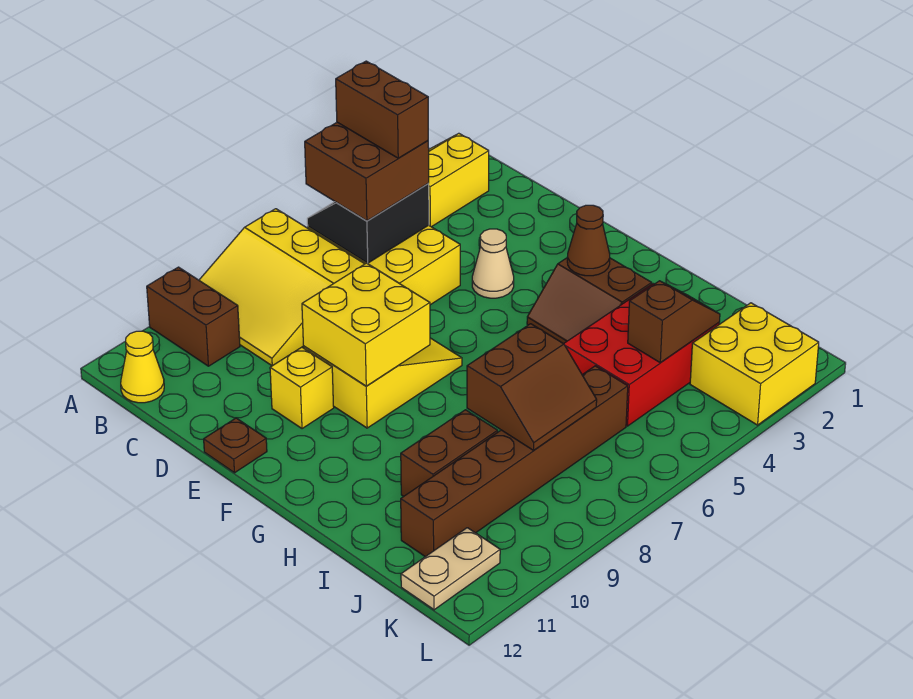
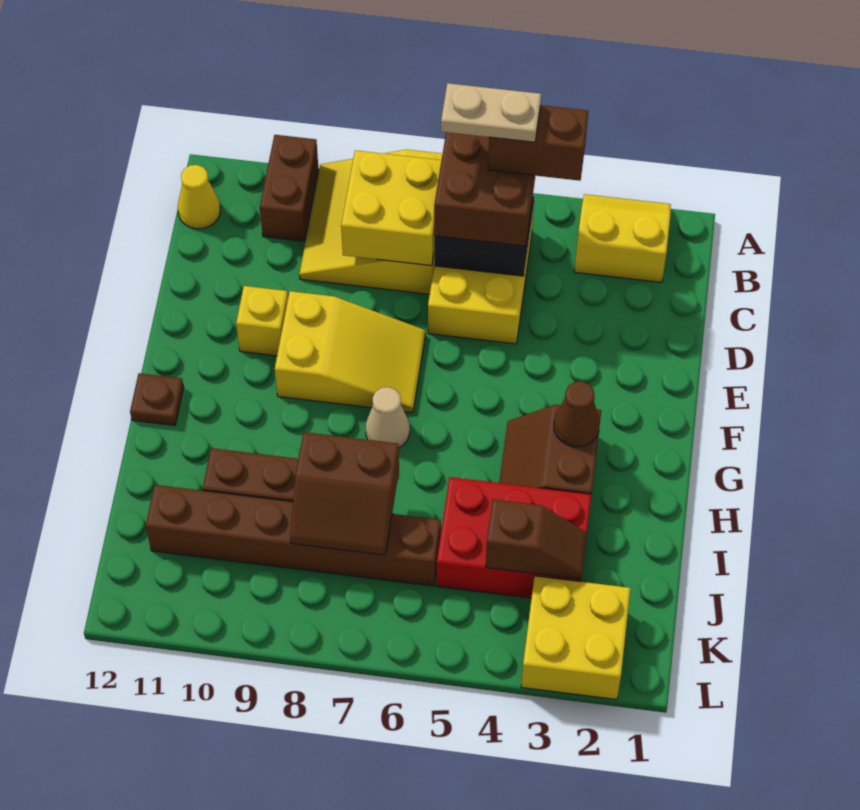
brown brick B5:C5 level 4 -> brown brick B4:B5 level 4
tan cone E4 level 1 -> tan cone G7 level 1
yellow brick E8:F9 level 2 -> yellow brick B7:C8 level 2
brown plate E12 level 1 -> brown plate G12 level 1
tan plate K11:K12 level 1 -> tan plate B5:B6 level 5

